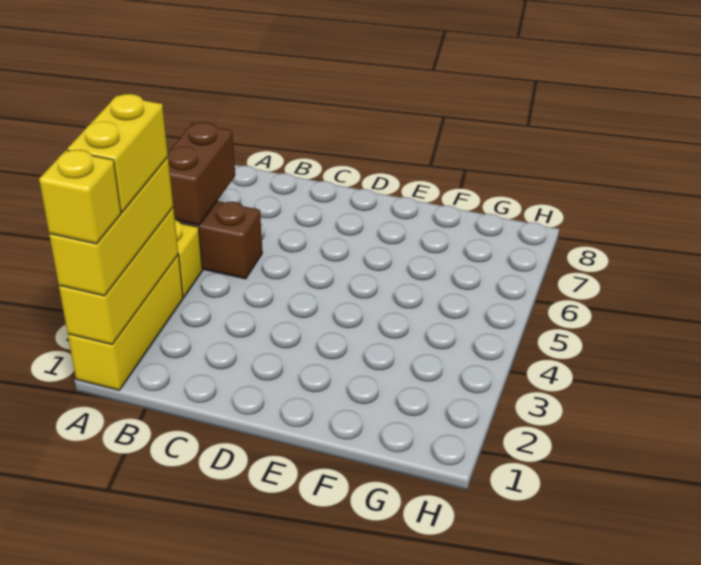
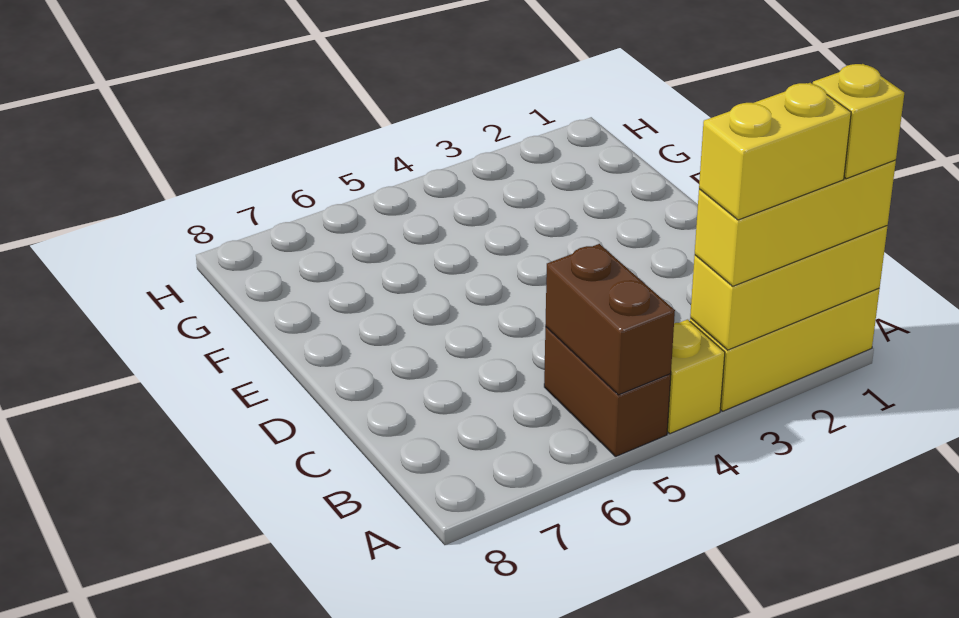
brown brick A5:A6 level 2 -> brown brick A5:B5 level 2

